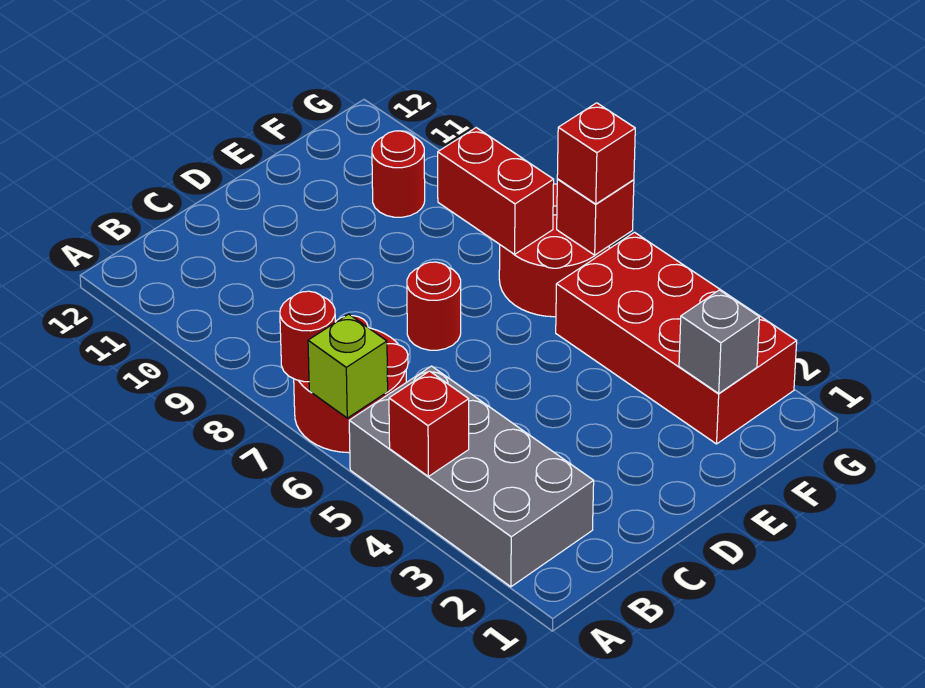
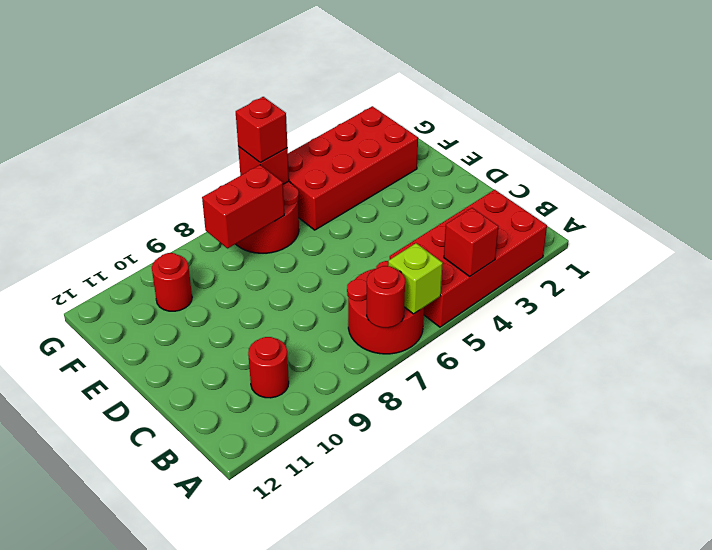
grey brick A2:B5 level 1 -> red brick A2:B5 level 1
red round brick D7 level 1 -> red round brick B10 level 1
grey brick F2 level 2 -> none

